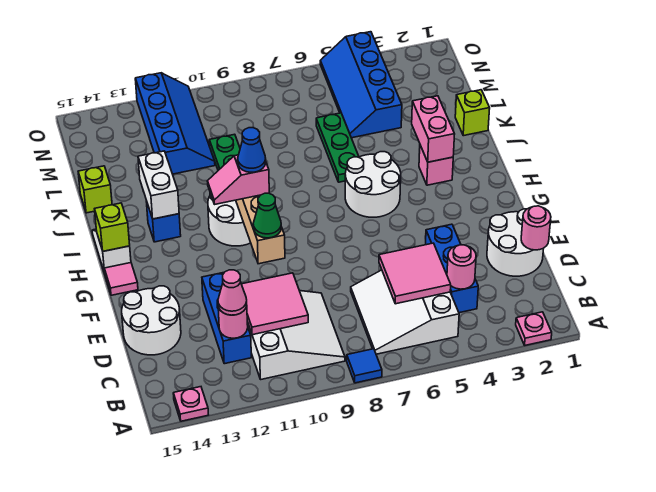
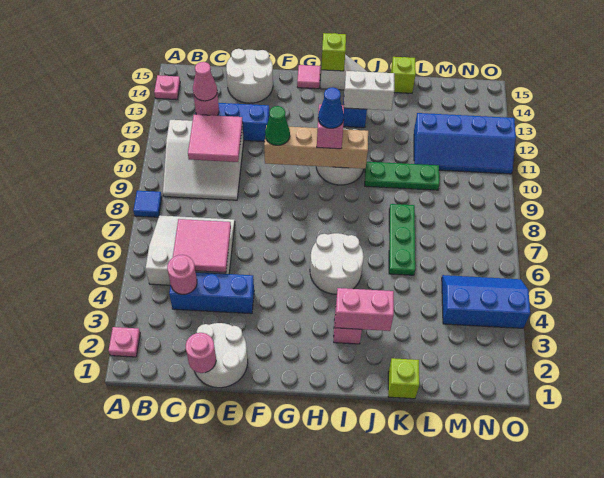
green plate J6:L6 level 1 -> green plate K6:K8 level 1
blue slope L4:O5 level 1 top 4 -> blue slope M4:O5 level 1 top 4

